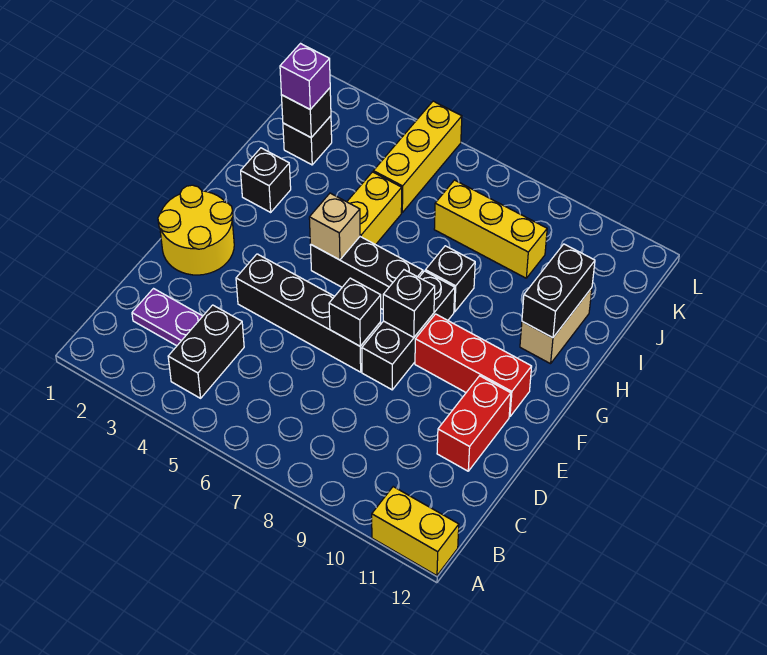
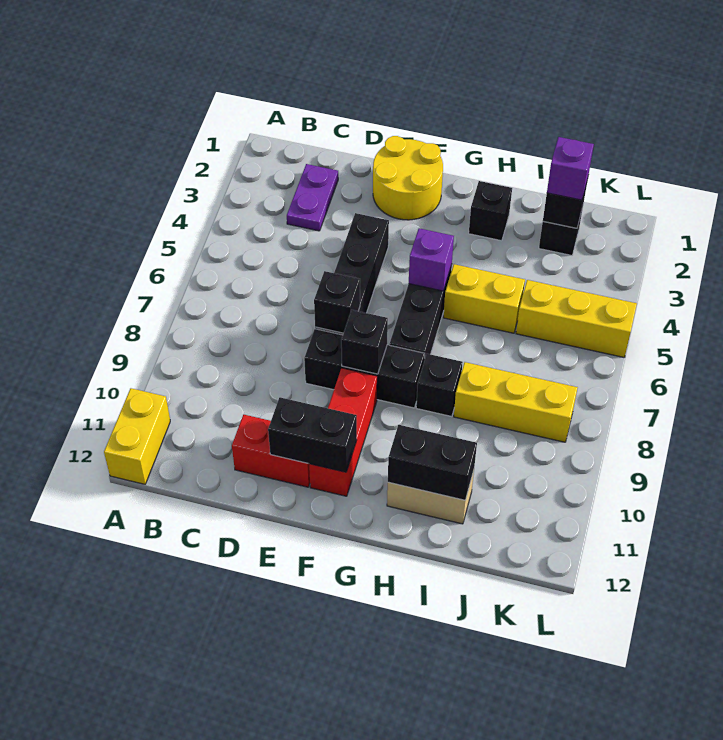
black brick B4:C4 level 1 -> black brick E11:F11 level 2
tan brick G5 level 2 -> purple brick G5 level 2
yellow brick J7:J9 level 1 -> yellow brick I8:K8 level 1

